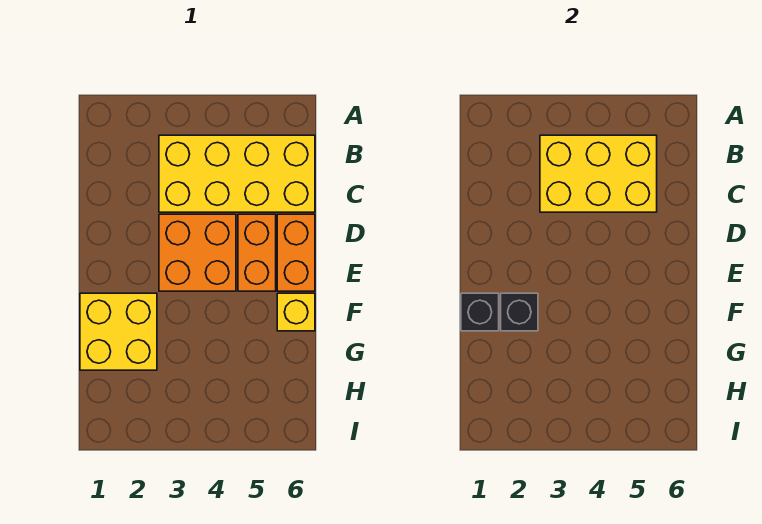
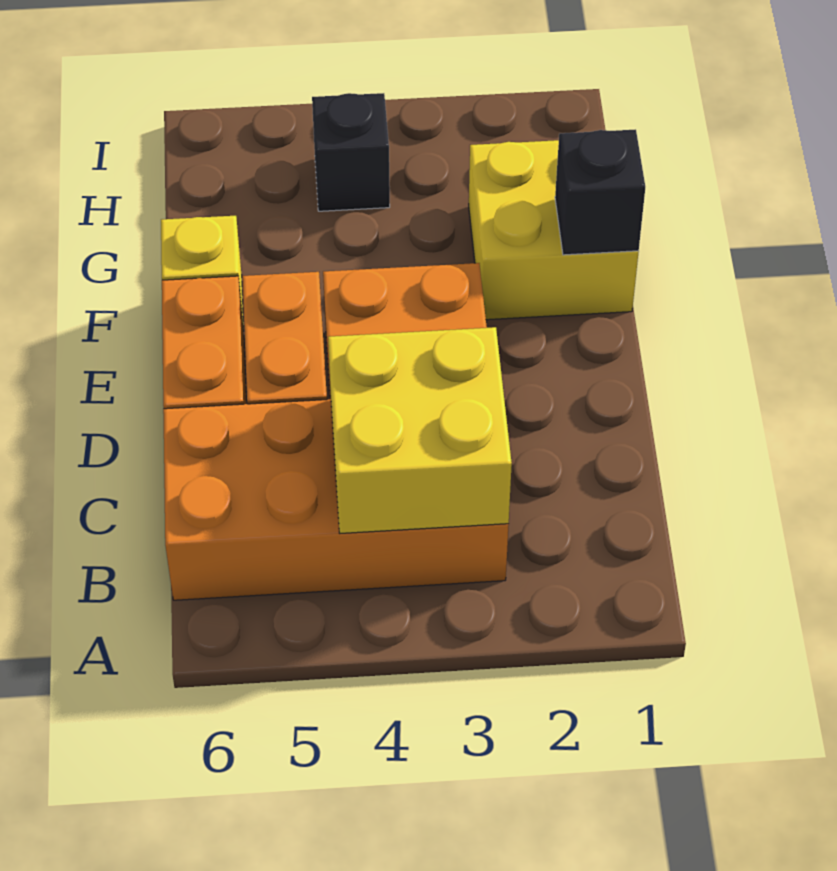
yellow brick B3:C6 level 1 -> orange brick B3:C6 level 1
yellow brick B3:C5 level 2 -> yellow brick B3:C4 level 2
black brick F2 level 2 -> black brick H4 level 1

